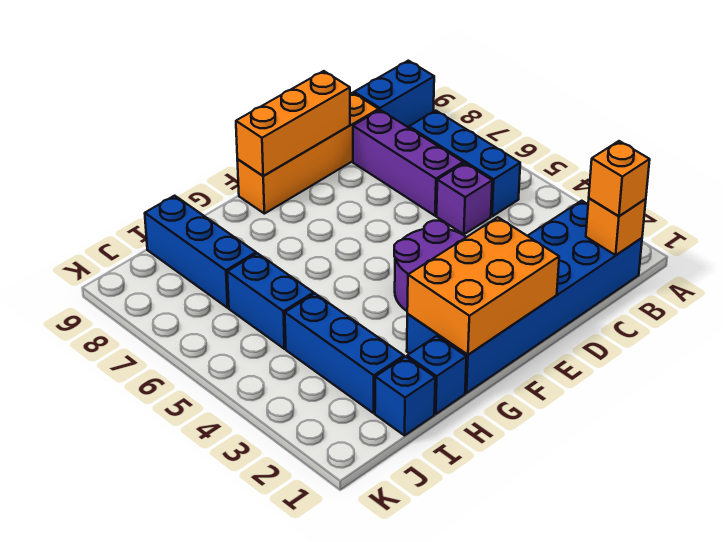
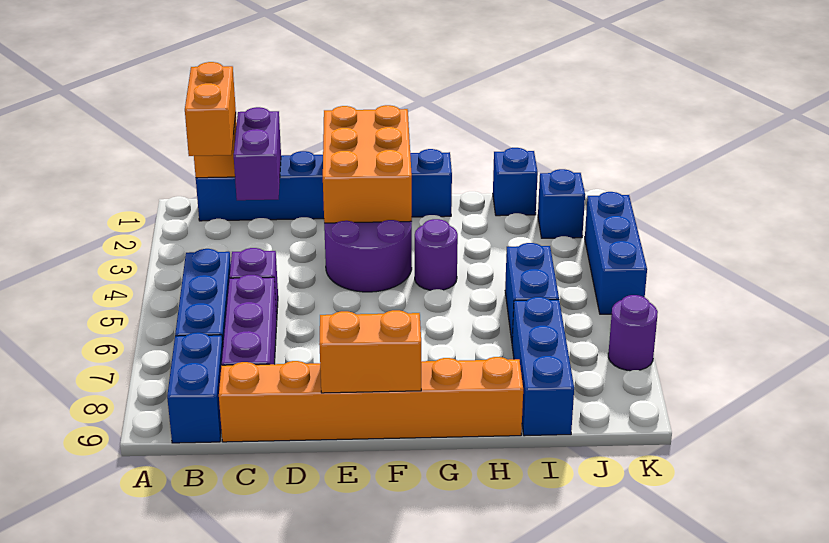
blue brick A9:B9 level 1 -> blue brick B8:B9 level 1
blue brick B1:G2 level 1 -> blue brick B1:G1 level 1
orange brick B1 level 3 -> orange brick B1:B2 level 3
none -> purple brick C1:C2 level 2
orange brick C9:F9 level 1 -> orange brick C9:H9 level 1
orange brick D9:F9 level 2 -> orange brick E9:F9 level 2
orange brick E1:G2 level 2 -> orange brick E1:F3 level 2
none -> purple round brick G4 level 1
blue brick H1 level 1 -> blue brick J2 level 1
blue brick I2:I4 level 1 -> blue brick K3:K5 level 1
none -> purple round brick K7 level 1

